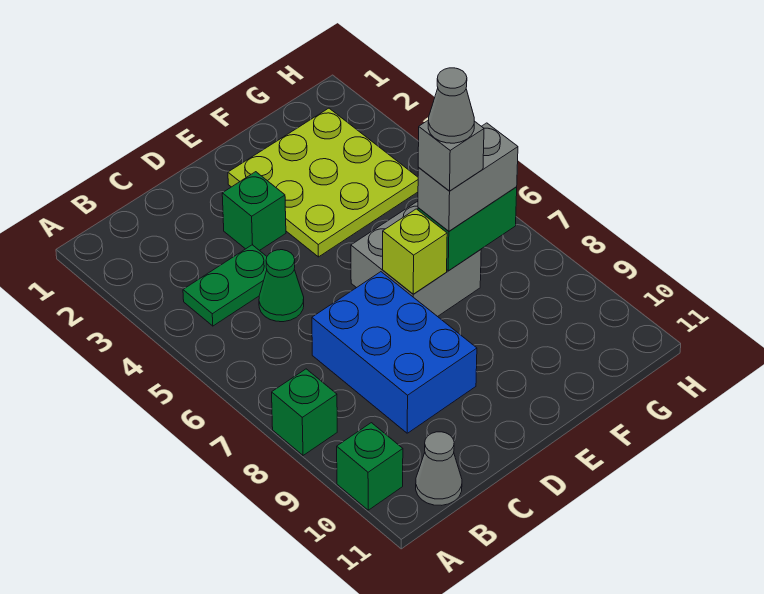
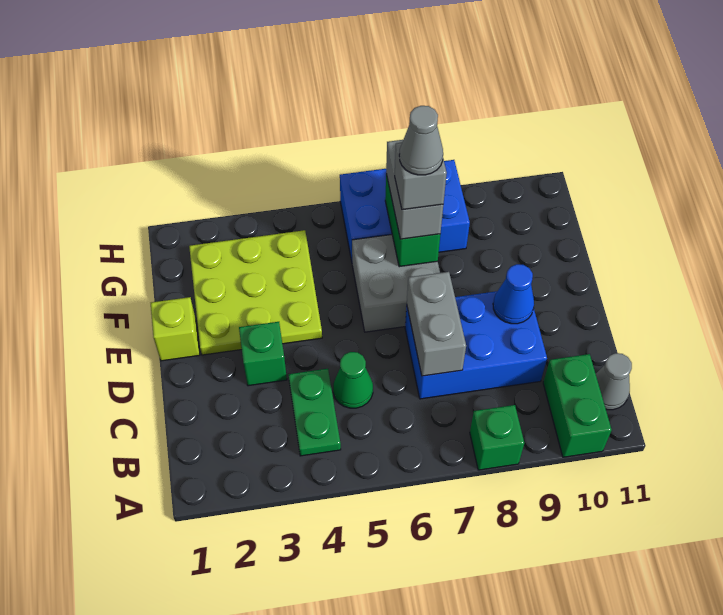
green brick A10 level 1 -> green brick A10:B10 level 1
none -> grey brick C7:D7 level 2
none -> blue cone D9 level 2
lime brick E7 level 2 -> lime brick E1 level 1
none -> blue brick G6:H8 level 1

